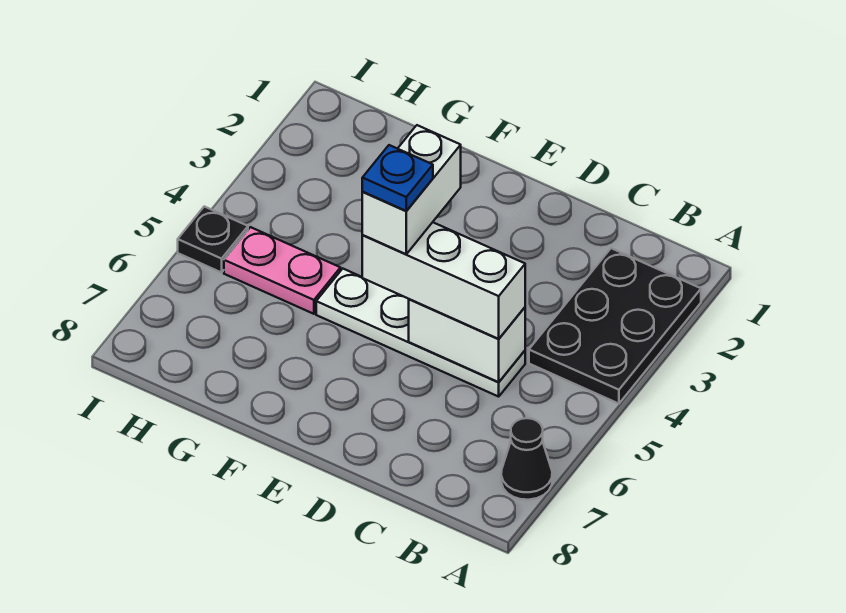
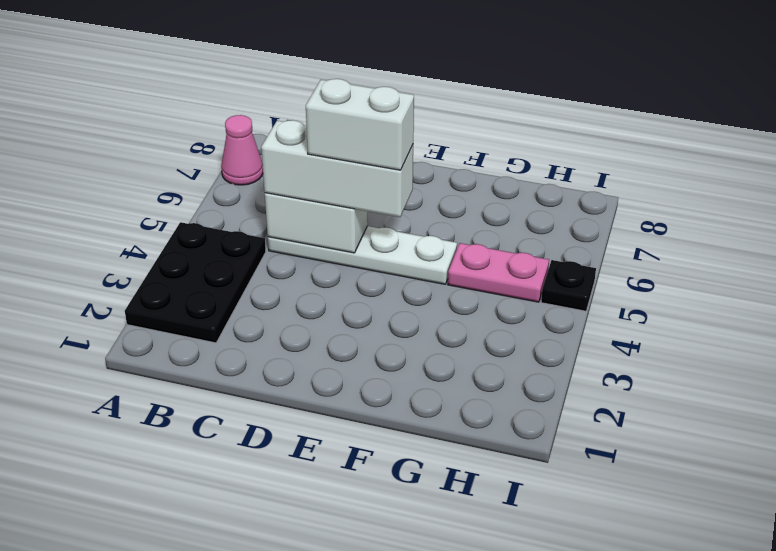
black cone A7 level 1 -> pink cone A7 level 1
white brick E4:E5 level 4 -> white brick D5:E5 level 4
blue plate E5 level 5 -> none

